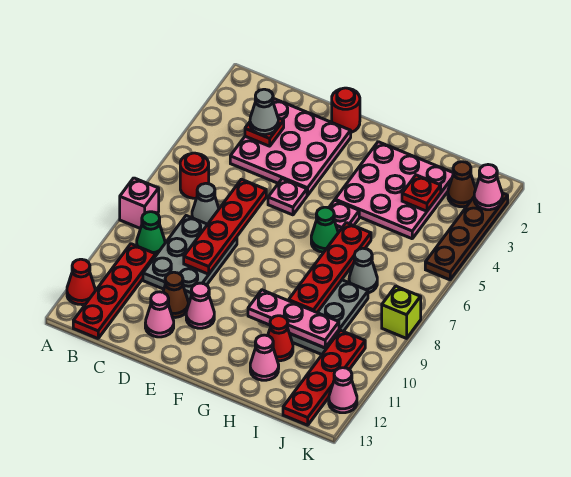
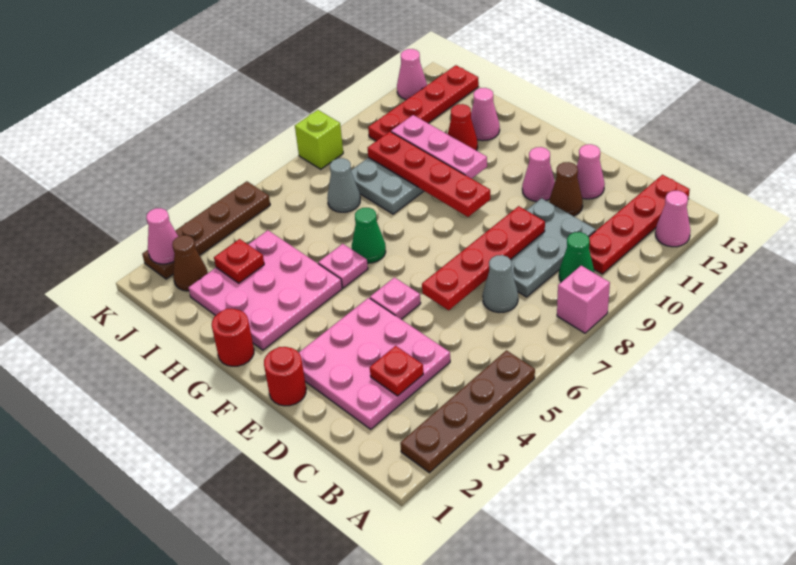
none -> brown plate A2:A5 level 1
red cone A12 level 1 -> pink cone A12 level 1
red round brick B6 level 1 -> red round brick G1 level 1
grey cone C3 level 3 -> none
red plate H6:H9 level 2 -> red plate F9:I9 level 2

